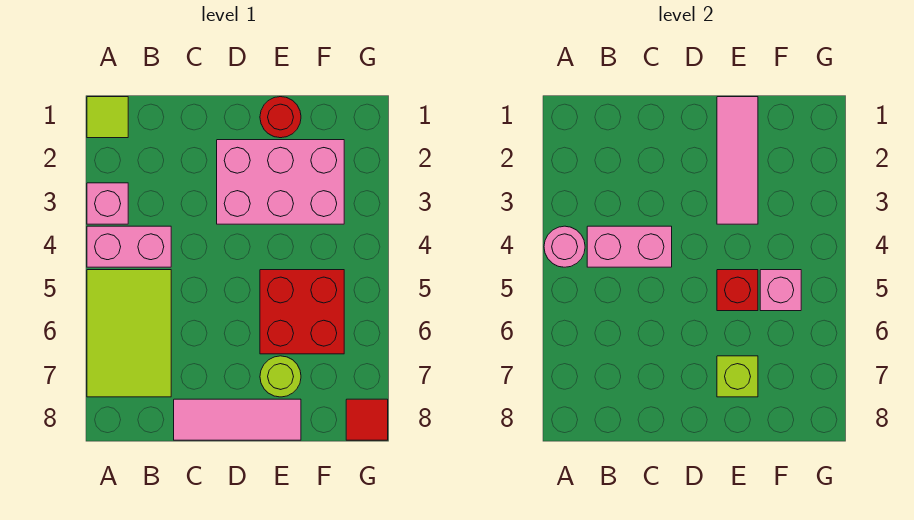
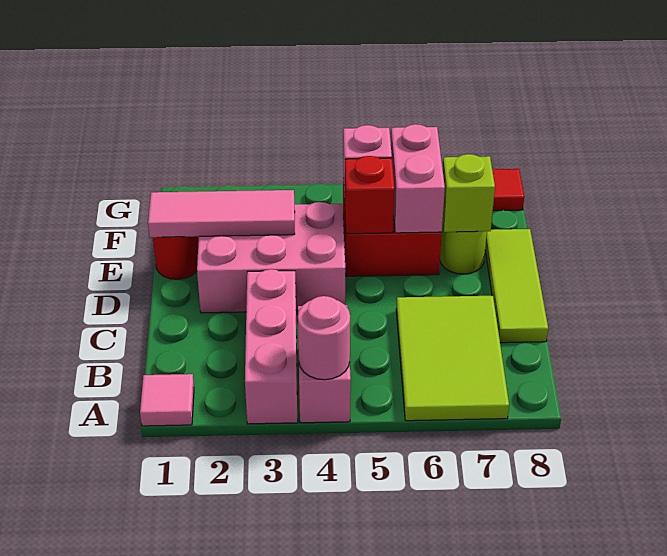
lime tile A1 level 1 -> pink tile A1 level 1
pink brick A3 level 1 -> pink brick A3:C3 level 1
lime tile A5:B7 level 1 -> lime tile A6:C7 level 1
pink brick B4:C4 level 2 -> pink brick E6:F6 level 2
pink tile C8:E8 level 1 -> lime tile C8:E8 level 1
pink brick D2:F3 level 1 -> pink brick D2:E4 level 1

